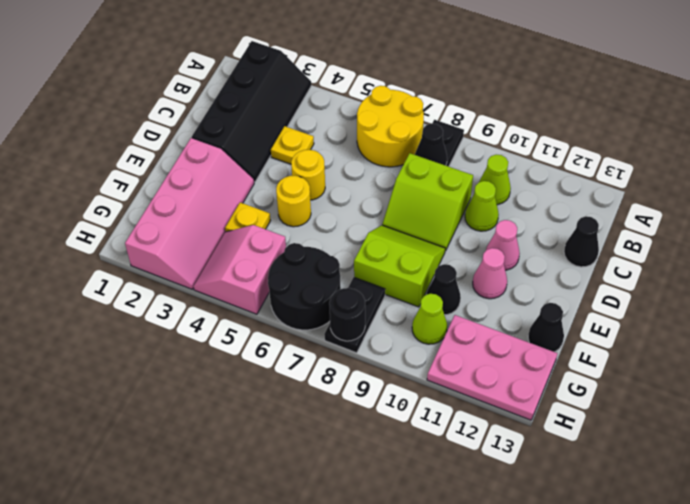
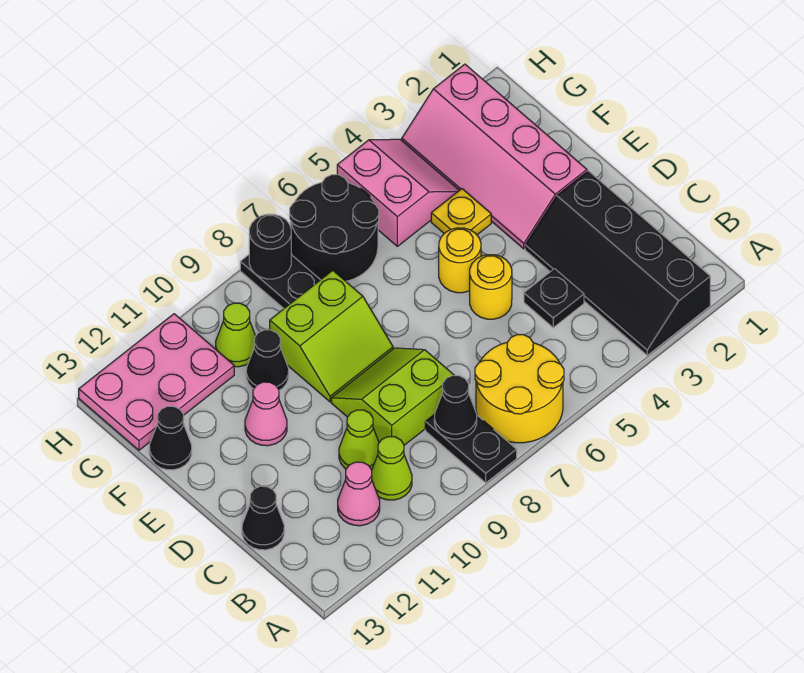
yellow plate C4 level 1 -> black plate C4 level 1
pink cone D11 level 1 -> pink cone B11 level 1

